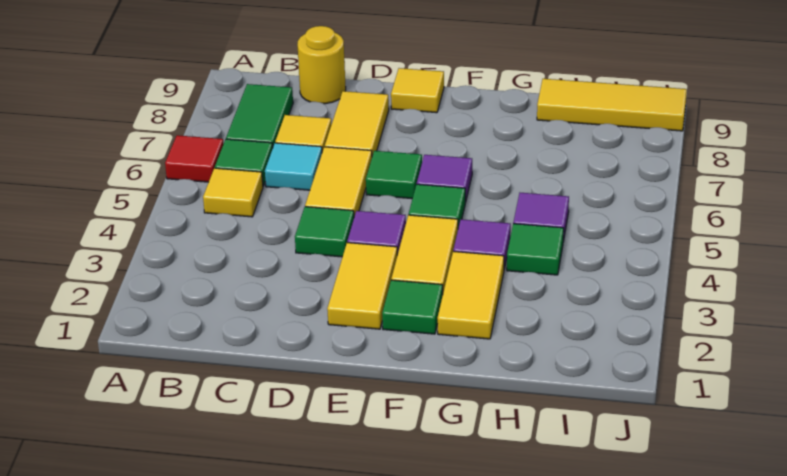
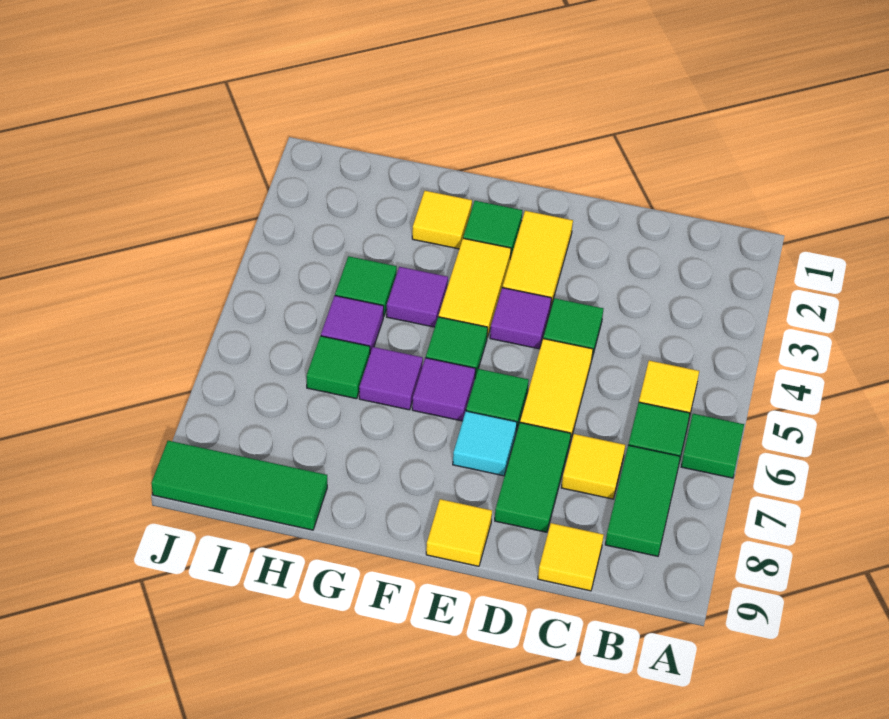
red tile A6 level 1 -> green tile A6 level 1
cyan tile C6 level 1 -> cyan tile E7 level 1
yellow round brick C9 level 1 -> yellow tile C9 level 1
yellow tile D7:D8 level 1 -> green tile D7:D8 level 1
yellow tile G2:G3 level 1 -> yellow tile G2 level 1
none -> purple tile G6 level 1
none -> green tile H6 level 1
yellow tile H9:J9 level 1 -> green tile H9:J9 level 1

